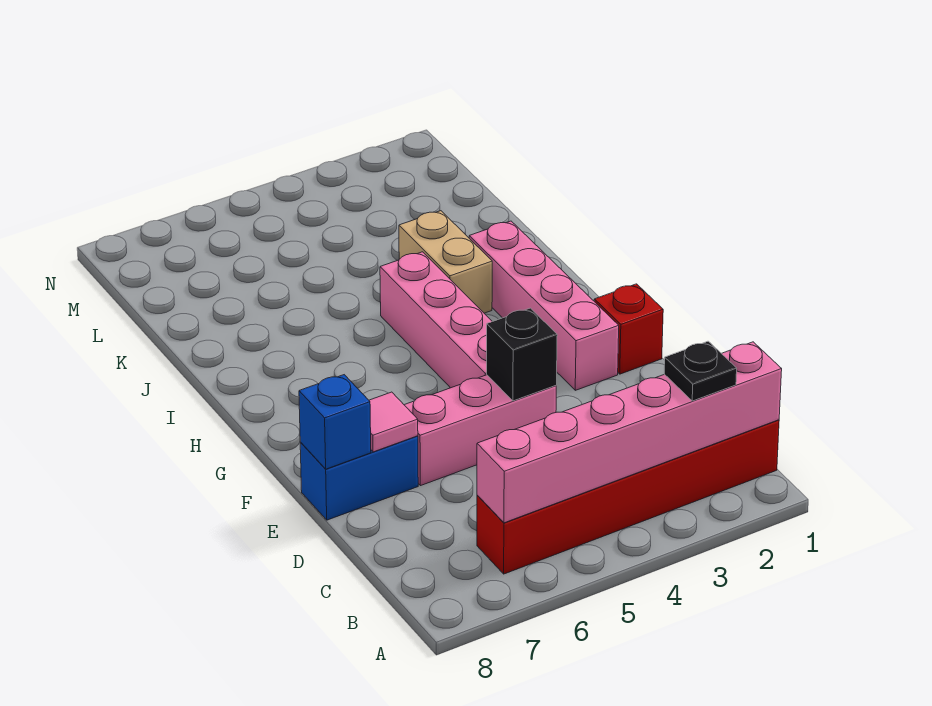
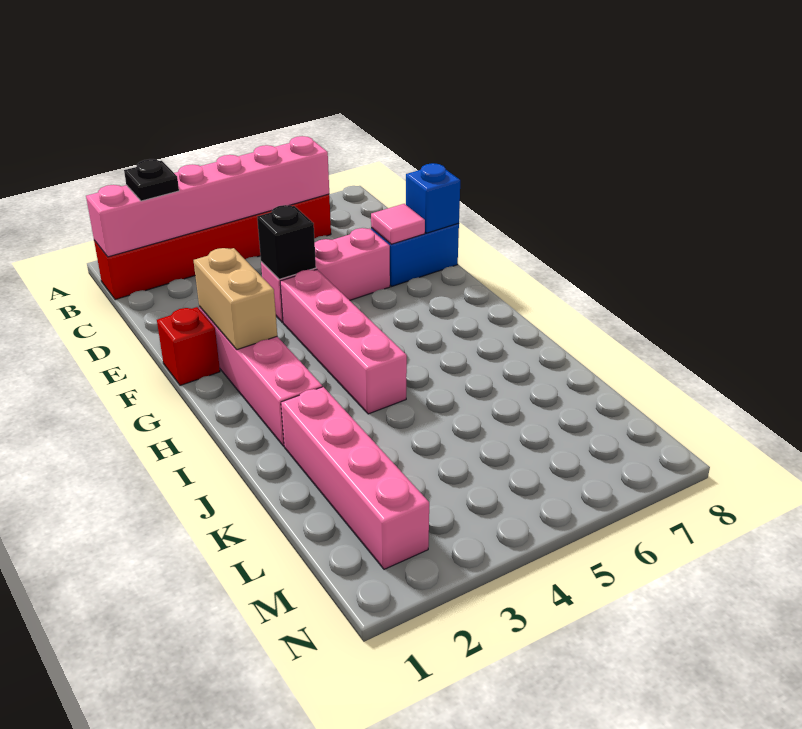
tan brick I3:J3 level 1 -> tan brick F2:G2 level 2
none -> pink brick J2:M2 level 1

